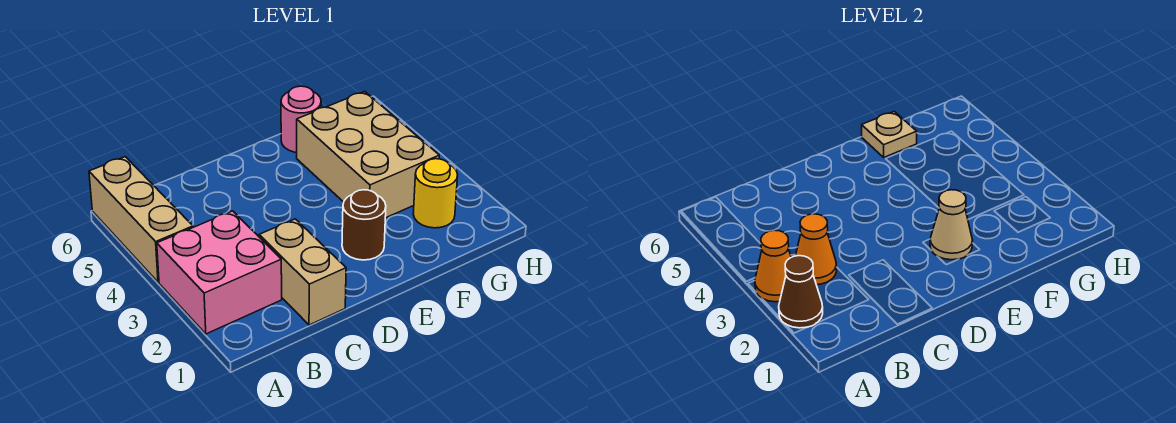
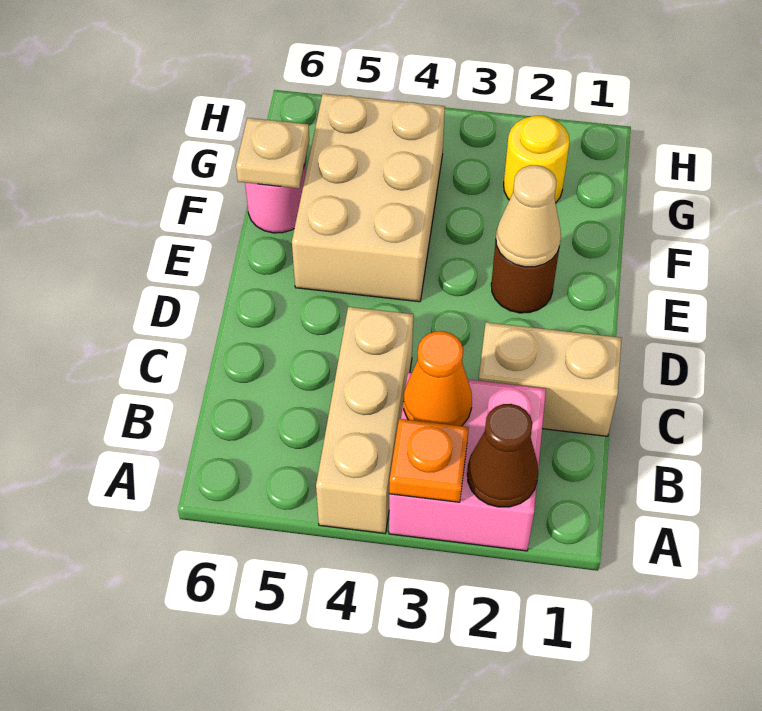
orange cone A3 level 2 -> orange plate A3 level 2
tan brick A4:A6 level 1 -> tan brick A4:C4 level 1
tan brick F3:G5 level 1 -> tan brick E4:G5 level 1

